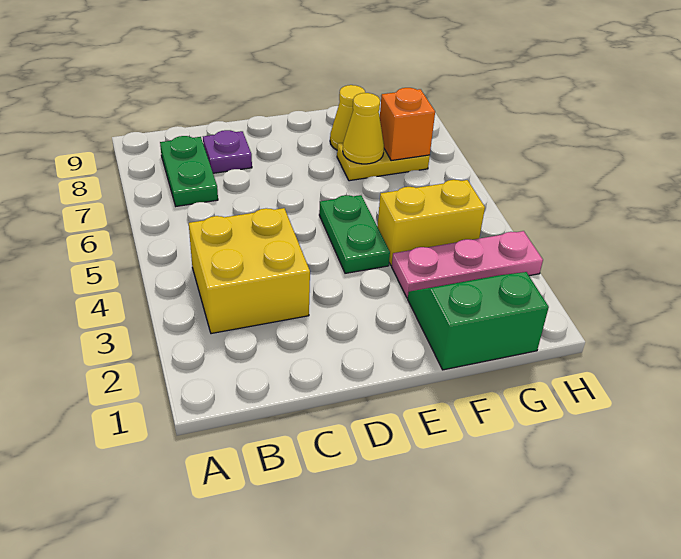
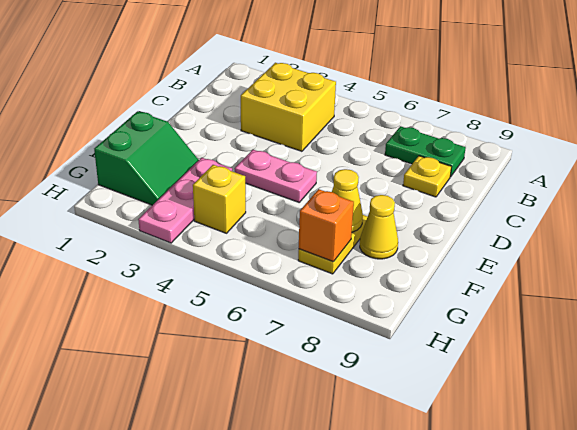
purple plate C8 level 1 -> yellow plate C8 level 1
green plate E4:E5 level 1 -> pink plate E4:E5 level 1
yellow brick F4:G4 level 1 -> yellow brick G4 level 1

